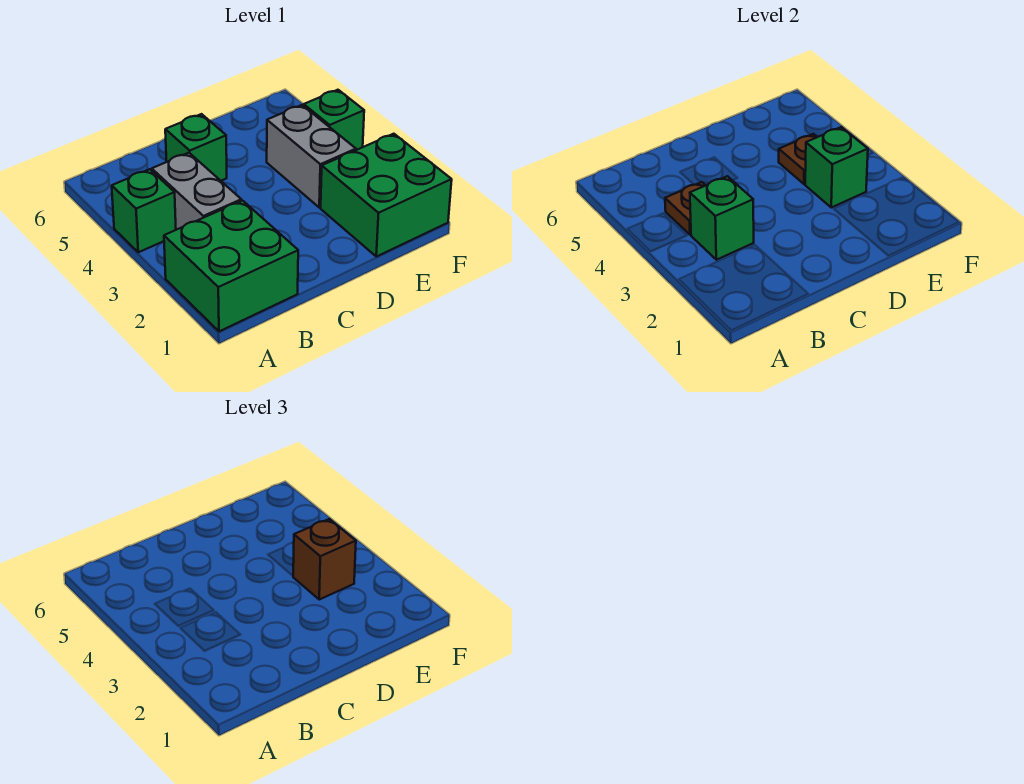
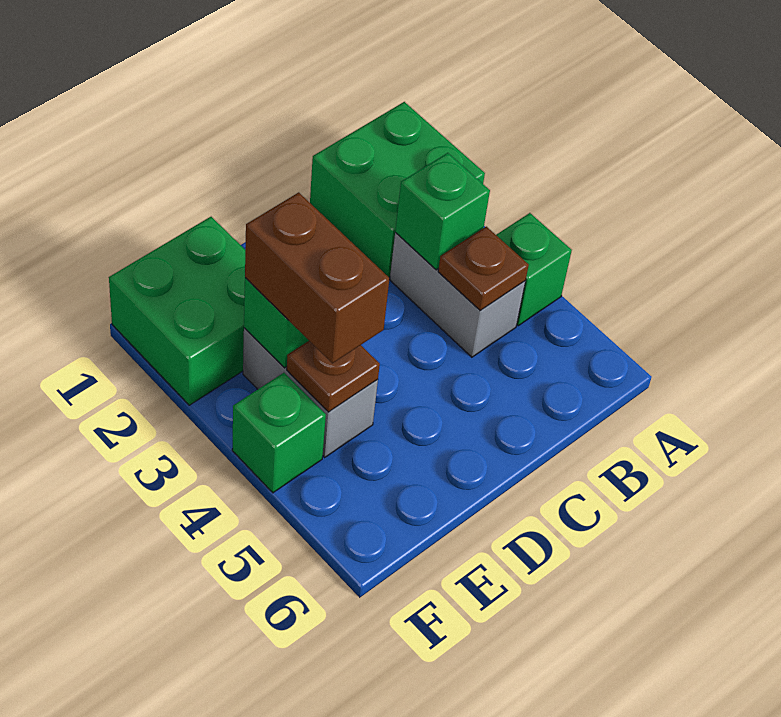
green brick C5 level 1 -> none
brown brick E3 level 3 -> brown brick E3:E4 level 3

